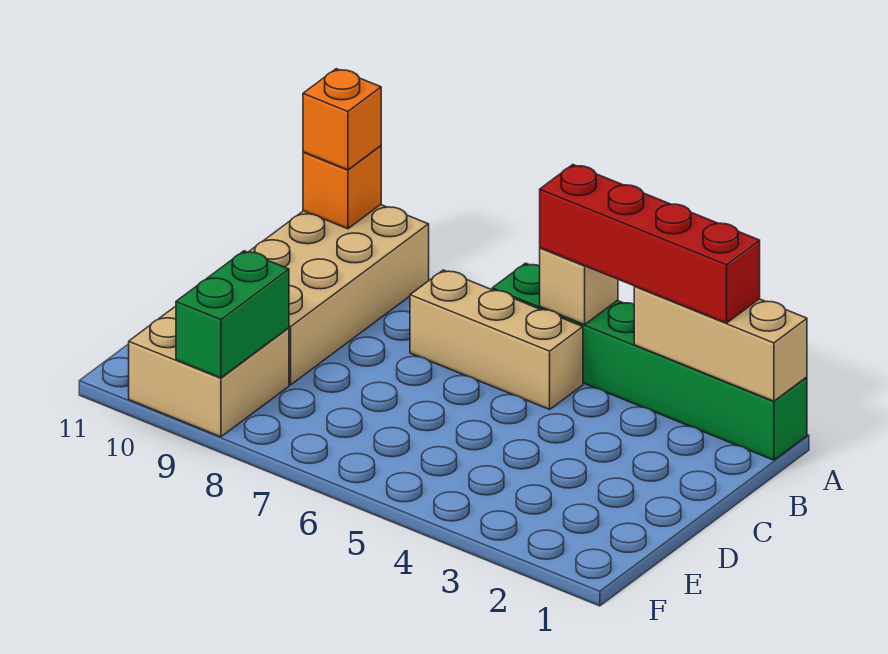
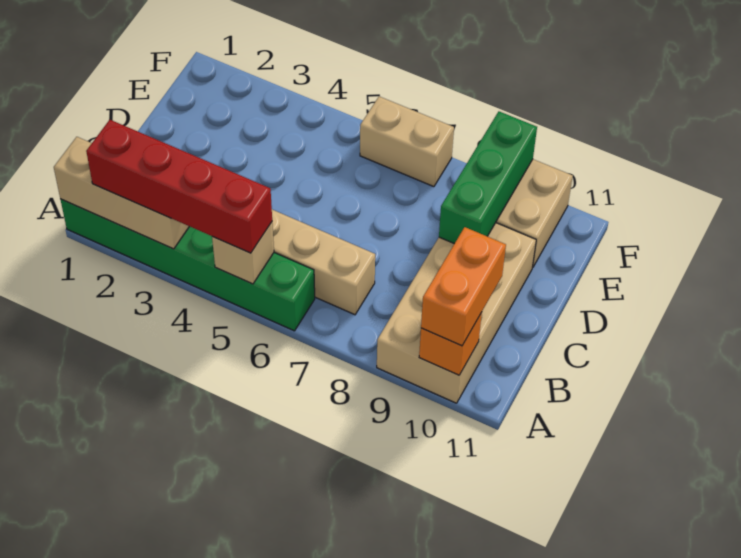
orange brick A10 level 3 -> orange brick A10:B10 level 3
green brick E9:F9 level 2 -> green brick D9:F9 level 2
none -> tan brick F6:F7 level 1

